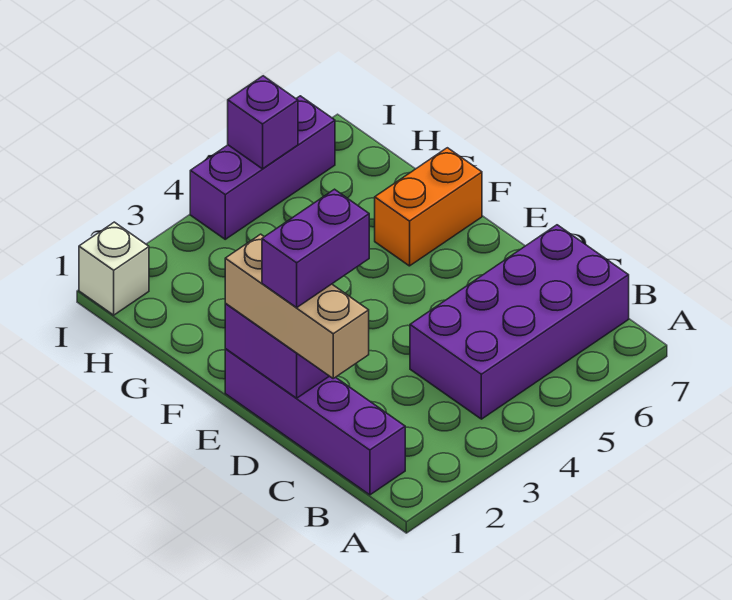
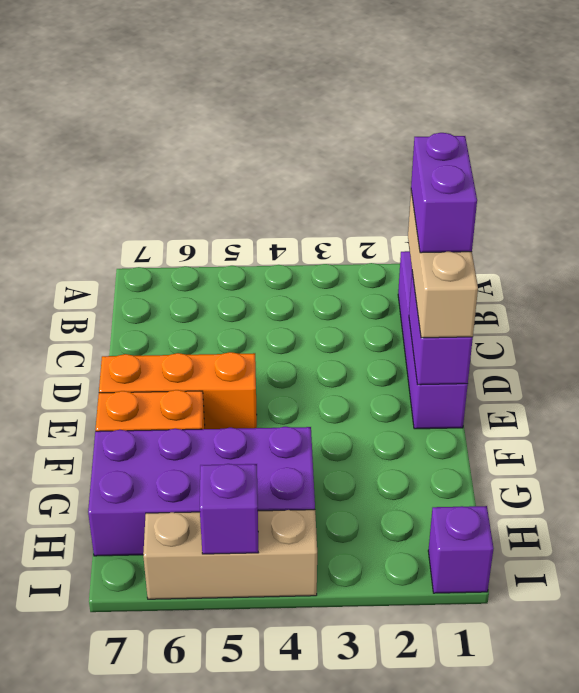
purple brick B4:C7 level 1 -> purple brick G4:H7 level 1
purple brick D1:D2 level 4 -> purple brick C1:D1 level 4
none -> orange brick E5:E7 level 1
white brick I1 level 1 -> purple brick I1 level 1
purple brick I4:I6 level 1 -> tan brick I4:I6 level 1

